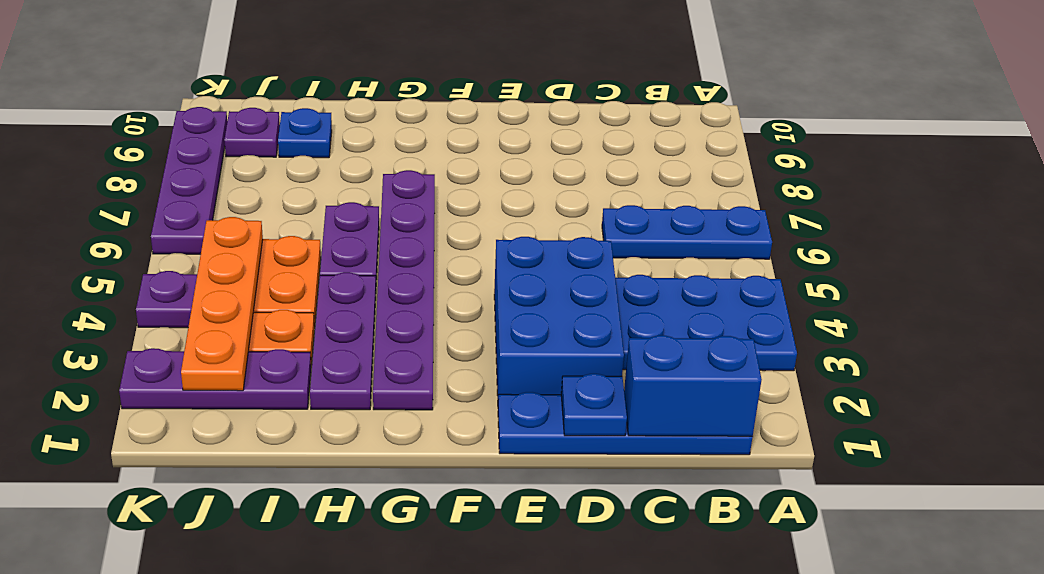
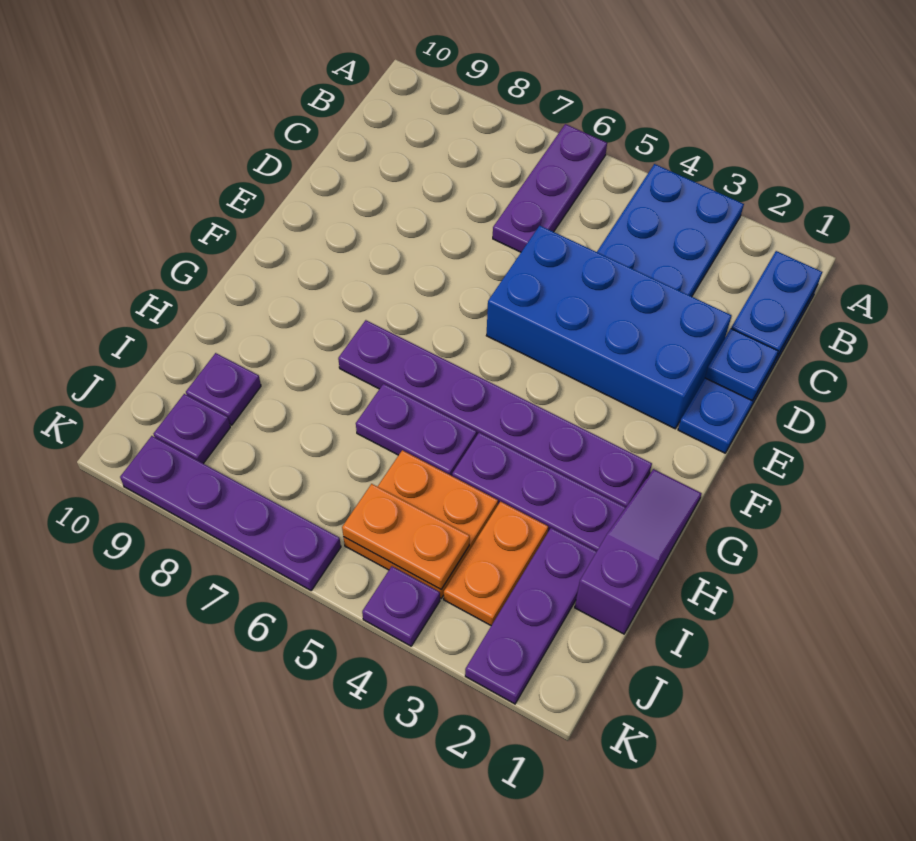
blue plate A6:C6 level 1 -> purple plate A6:C6 level 1
blue brick B1:C1 level 2 -> blue plate B1:C1 level 2
blue brick D2:E4 level 1 -> blue brick D2:E5 level 1
none -> purple slope G1:I1 level 1 top I
blue plate I9 level 1 -> purple plate I9 level 1
orange plate J2:J5 level 2 -> orange plate J4:J5 level 2

